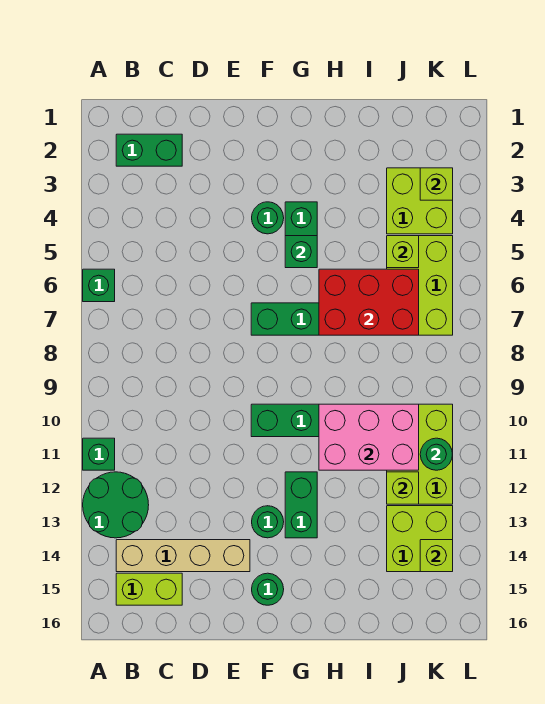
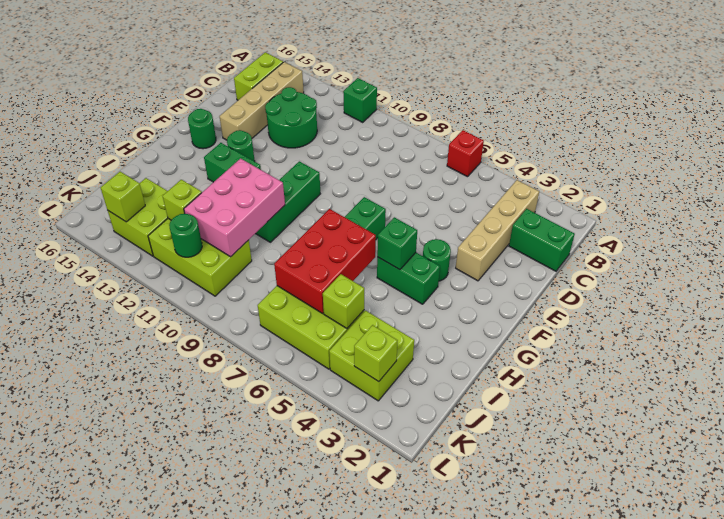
green brick A6 level 1 -> red brick A6 level 1
green round brick A12:B13 level 1 -> green round brick C12:D13 level 1
green brick B2:C2 level 1 -> green brick C1:C2 level 1
none -> tan brick B3:E3 level 1

